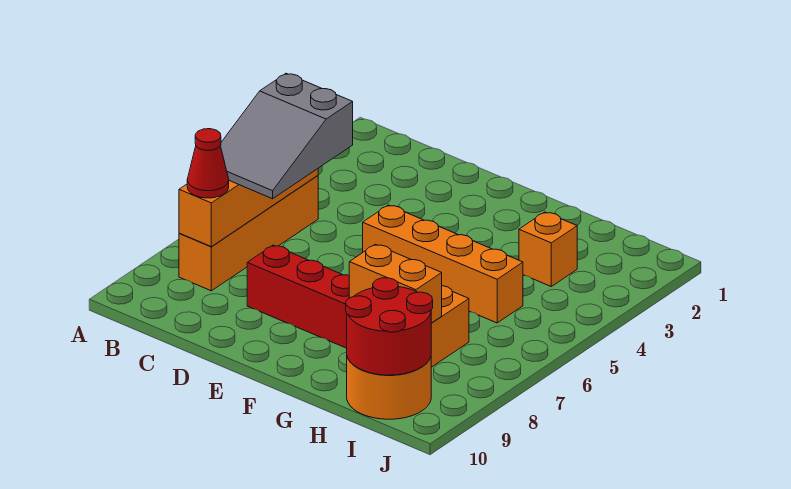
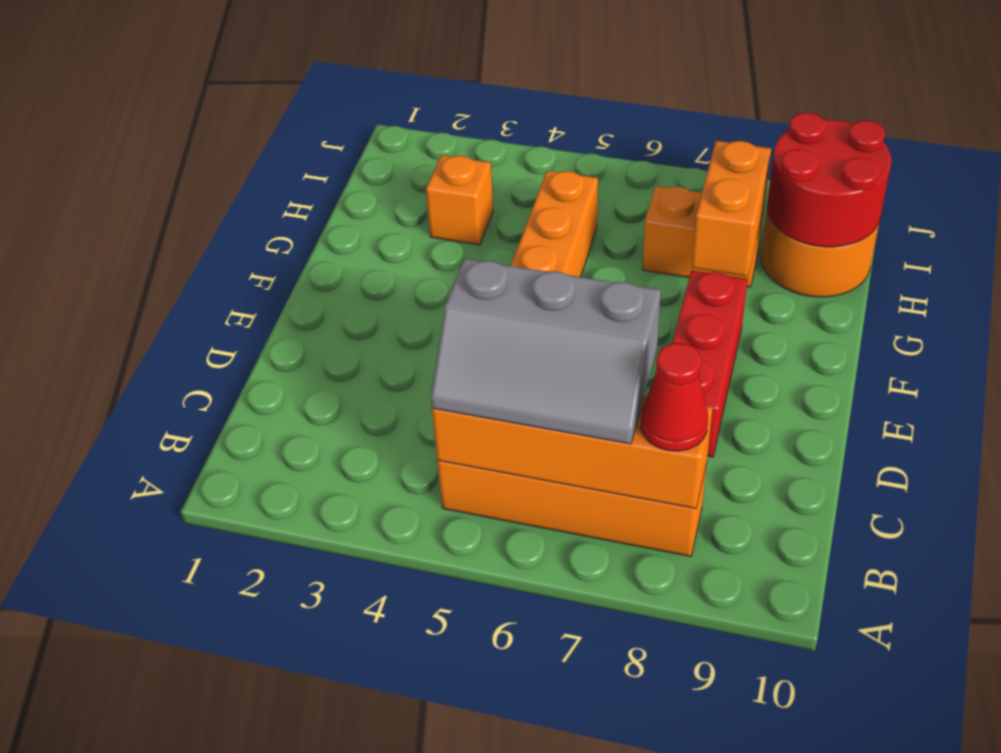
grey slope B5:C7 level 3 top 5 -> grey slope B5:C7 level 3 top C

